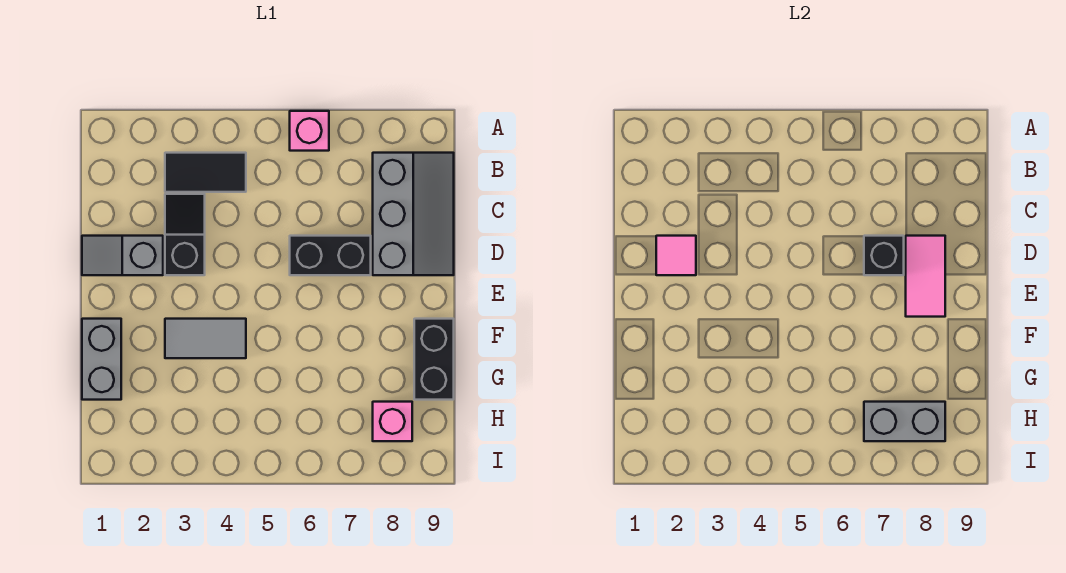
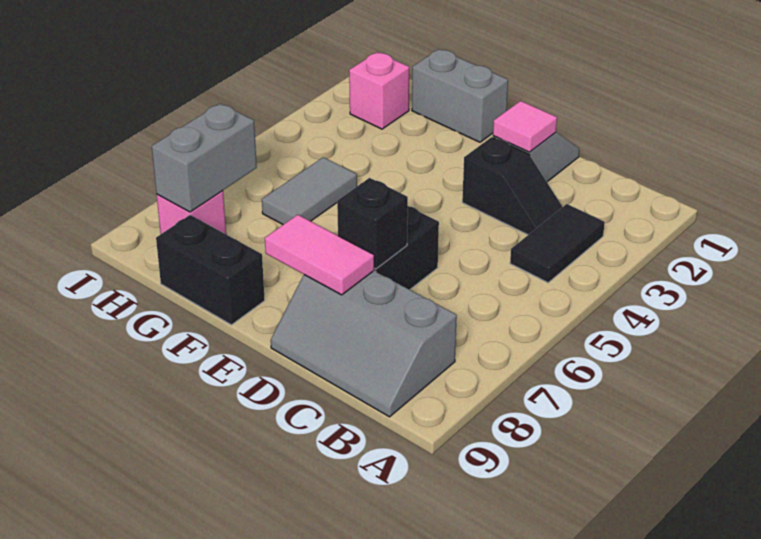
pink brick A6 level 1 -> pink brick H2 level 1
grey tile F3:F4 level 1 -> grey tile G5:G6 level 1

